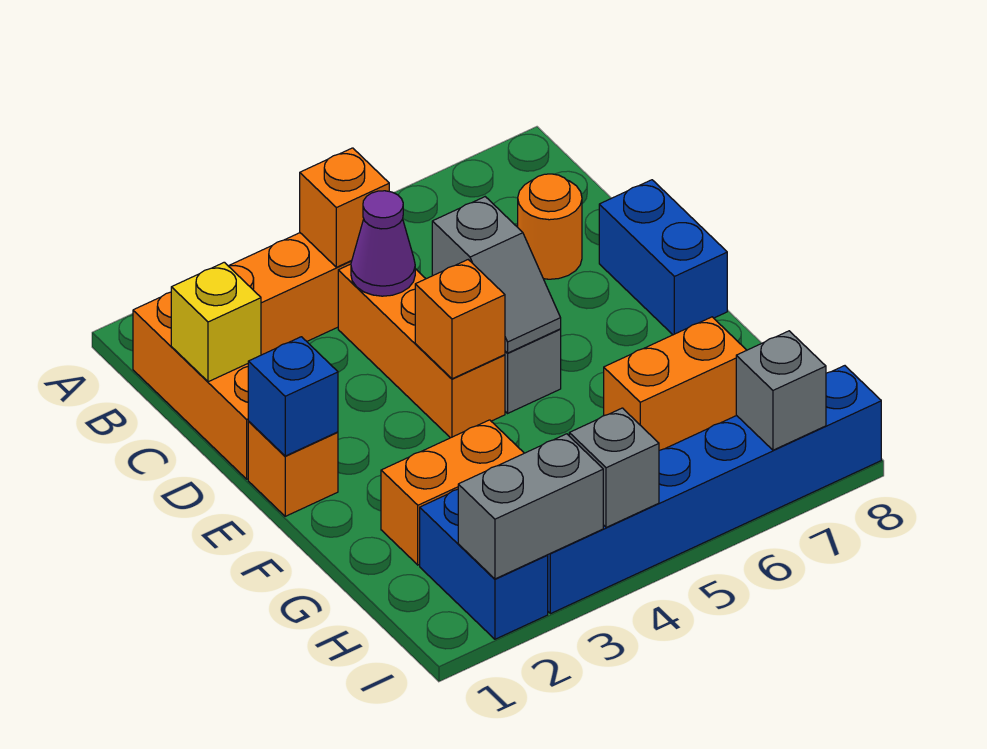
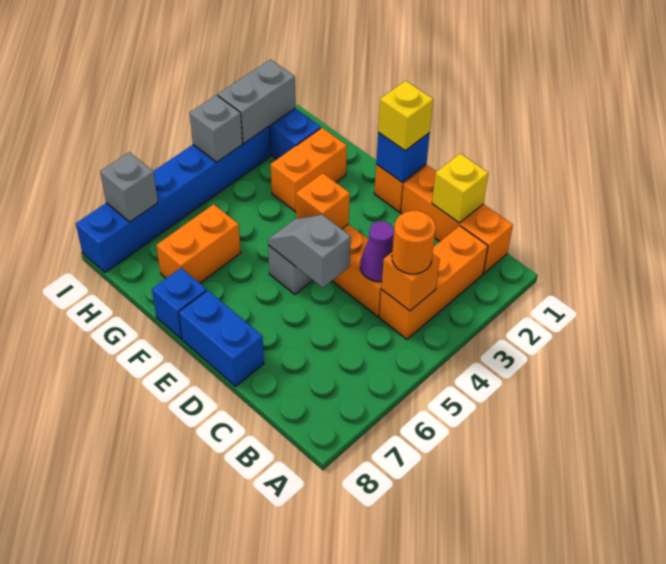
orange round brick C7 level 1 -> orange round brick B4 level 3
none -> yellow brick E1 level 3
none -> blue brick F8 level 1

